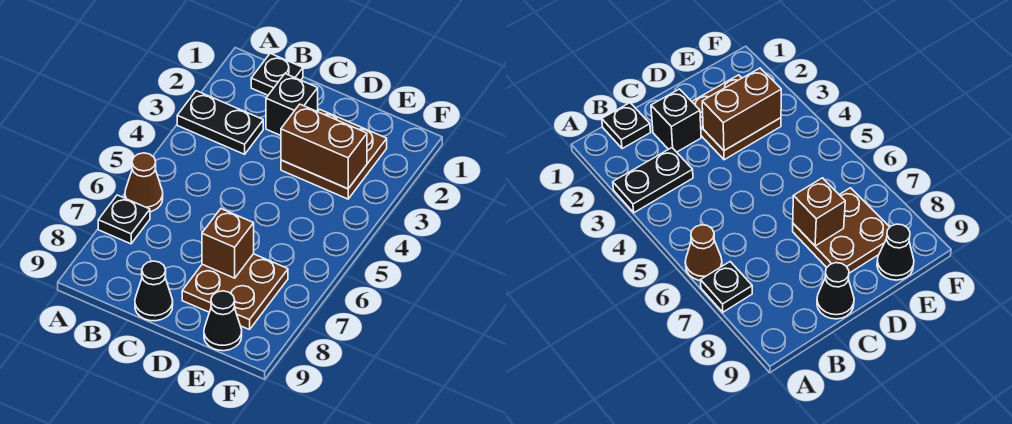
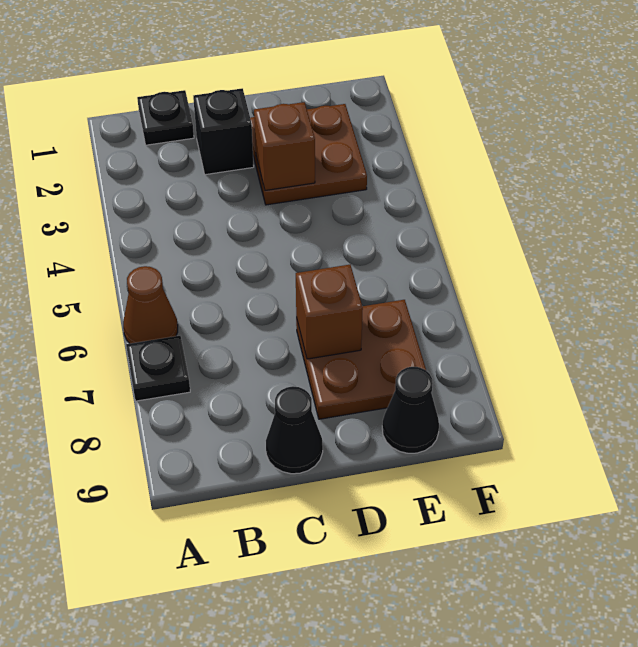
black plate A3:B3 level 1 -> none
brown brick D3:E3 level 2 -> brown brick D3 level 2

